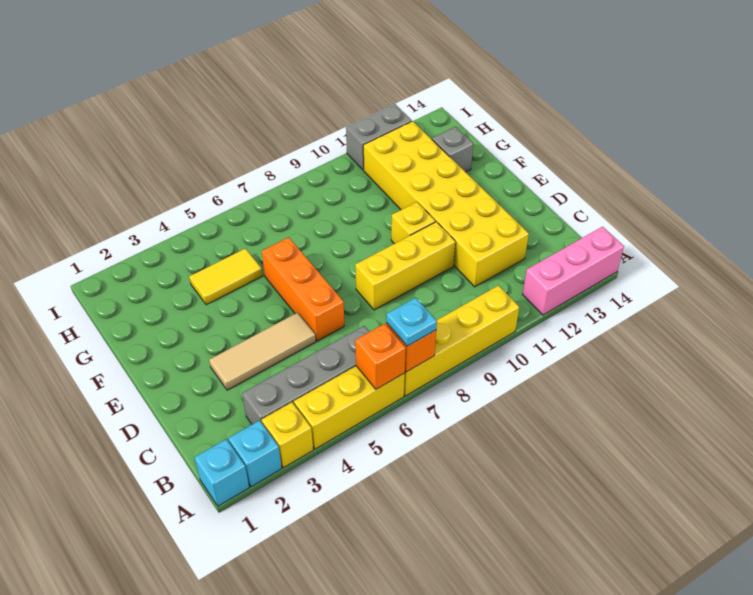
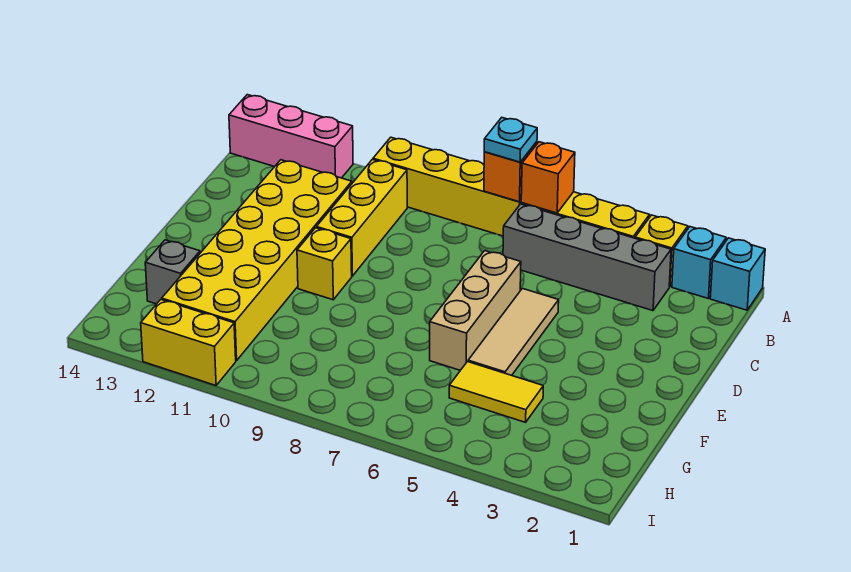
tan tile D3:D5 level 1 -> tan tile D5:F5 level 1
orange brick D6:F6 level 1 -> tan brick D6:F6 level 1
yellow brick D8:D10 level 1 -> yellow brick B10:D10 level 1
grey brick I11:I12 level 1 -> yellow brick I11:I12 level 1

